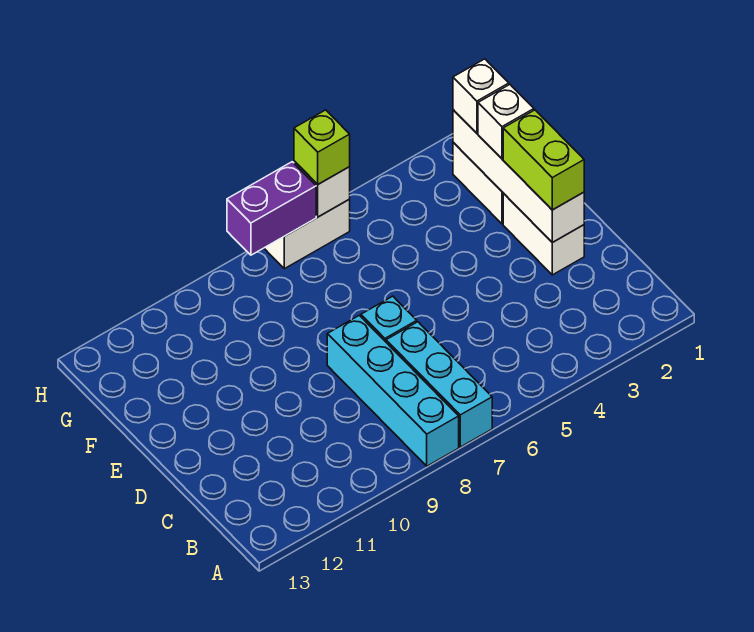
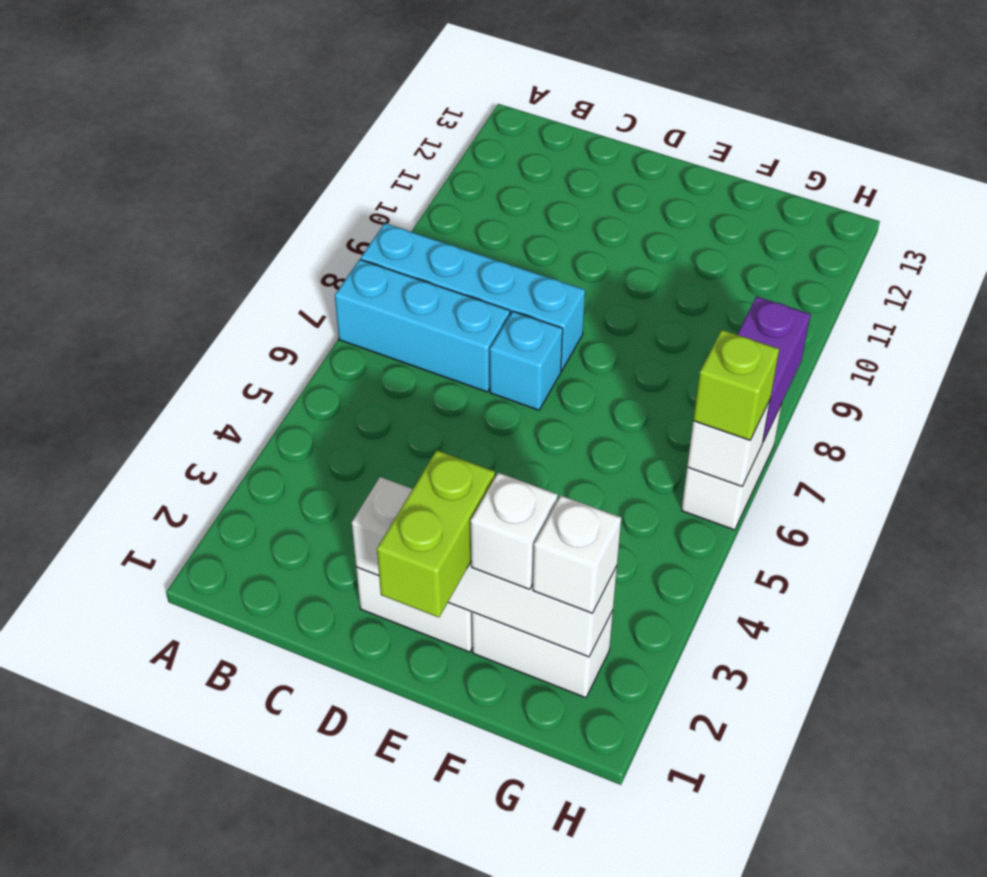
lime brick D2:E2 level 3 -> lime brick E1:E2 level 3

